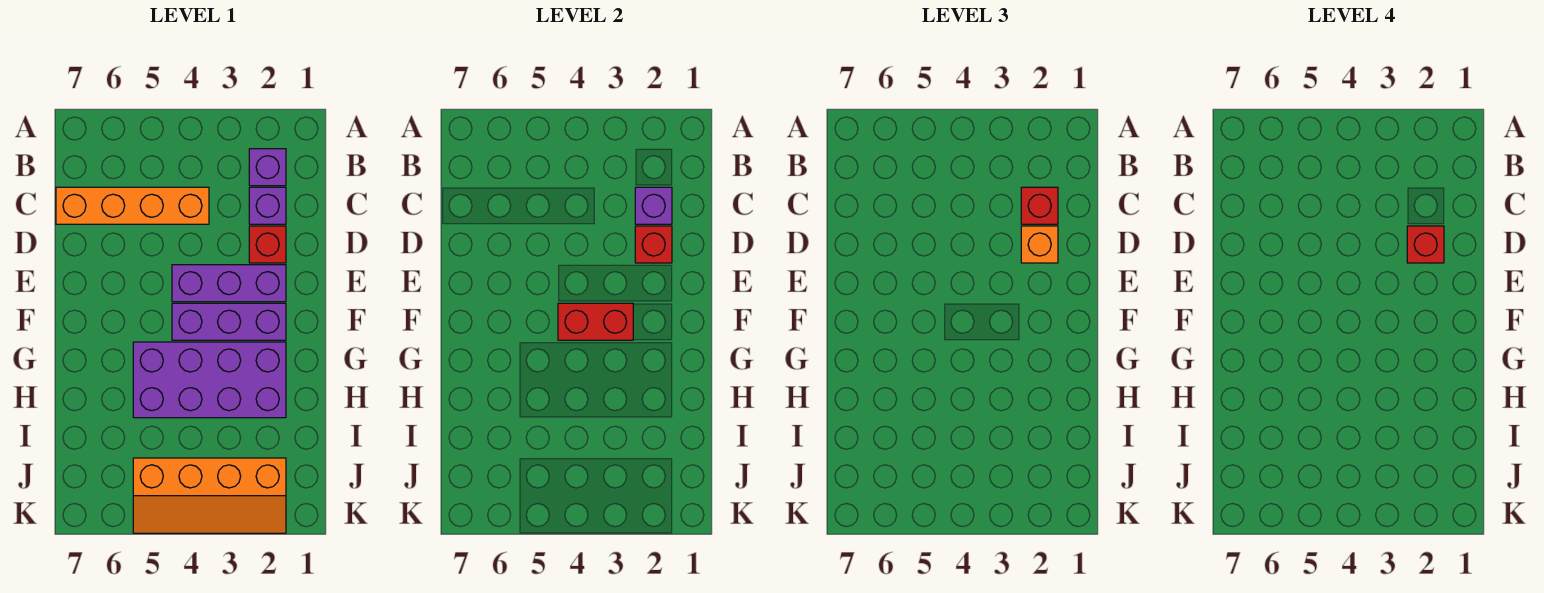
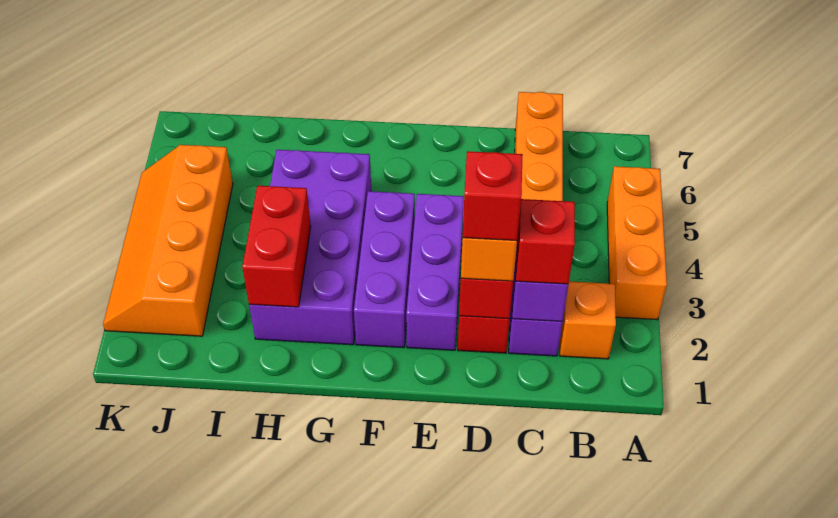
none -> orange brick A3:A5 level 1
purple brick B2 level 1 -> orange brick B2 level 1
red brick F3:F4 level 2 -> red brick H2:H3 level 2

